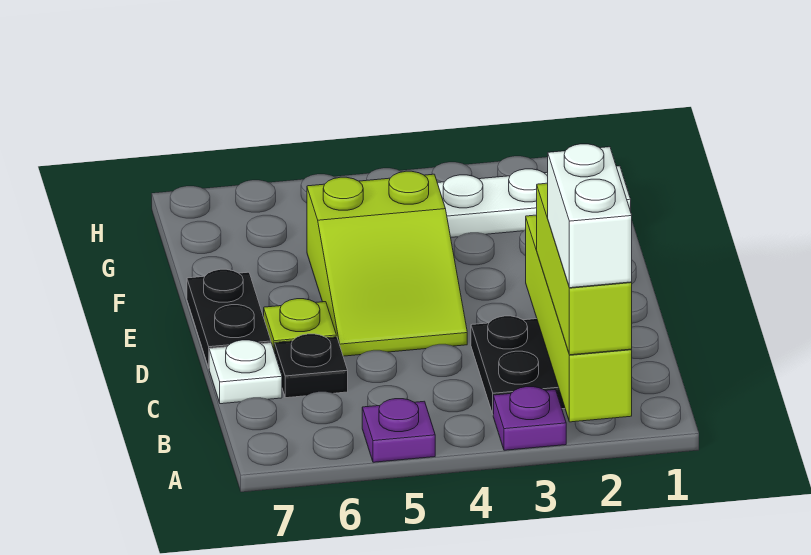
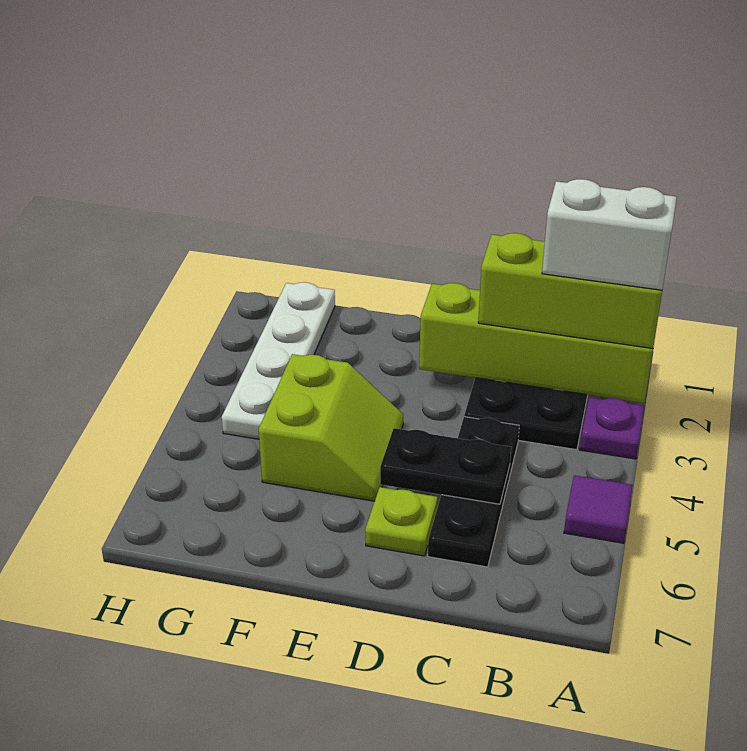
purple plate A5 level 1 -> purple tile A5 level 1
black plate C6 level 1 -> black plate C4:C6 level 1
white plate C7 level 1 -> none
lime slope D4:F5 level 1 top F -> lime slope E4:F5 level 1 top F
black plate D7:E7 level 1 -> black plate C5:D5 level 2

